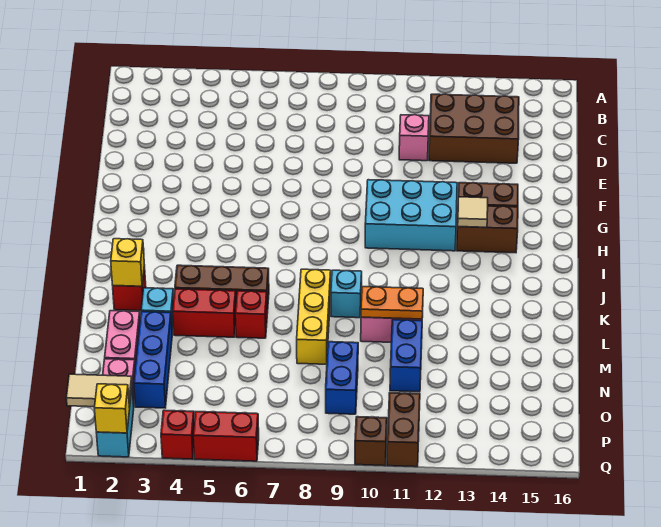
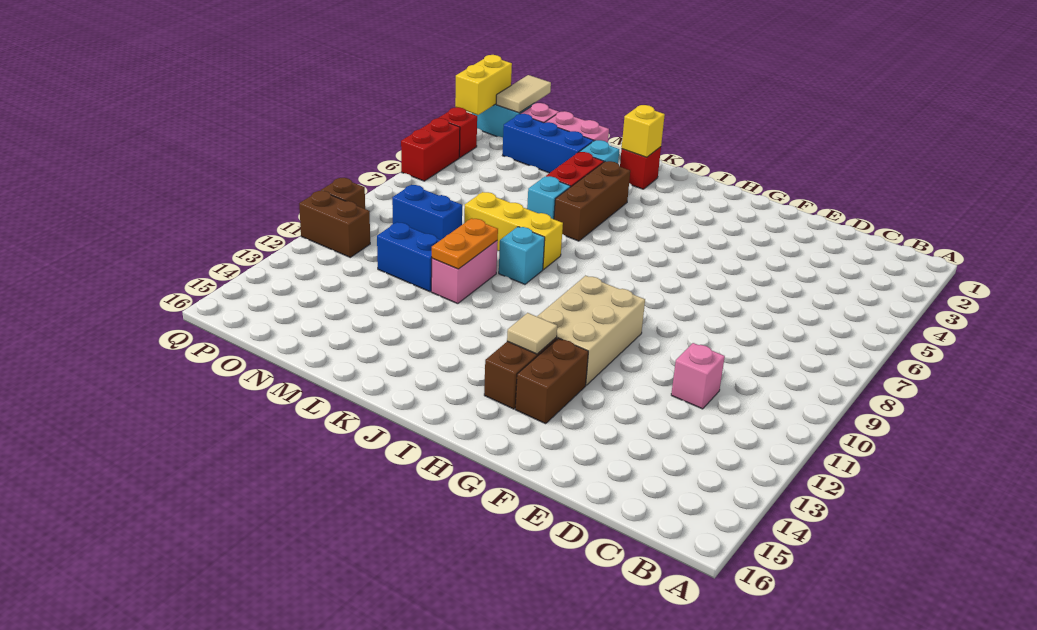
brown brick C12:D14 level 1 -> none
cyan brick G10:H12 level 1 -> tan brick G10:H12 level 1
red brick L6 level 1 -> cyan brick L6 level 1
yellow brick Q2 level 2 -> yellow brick Q2:Q3 level 2

